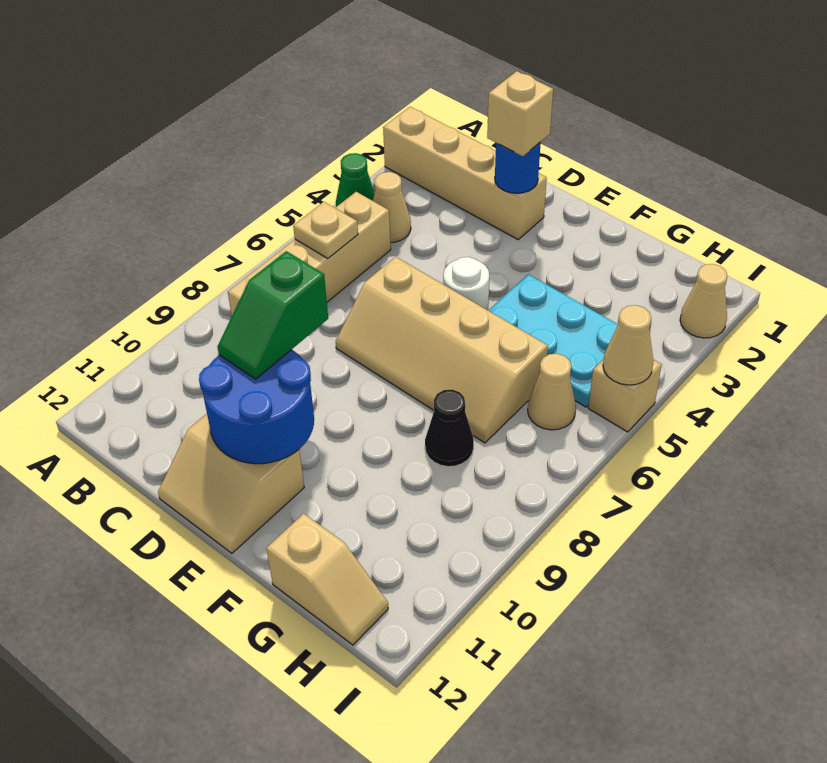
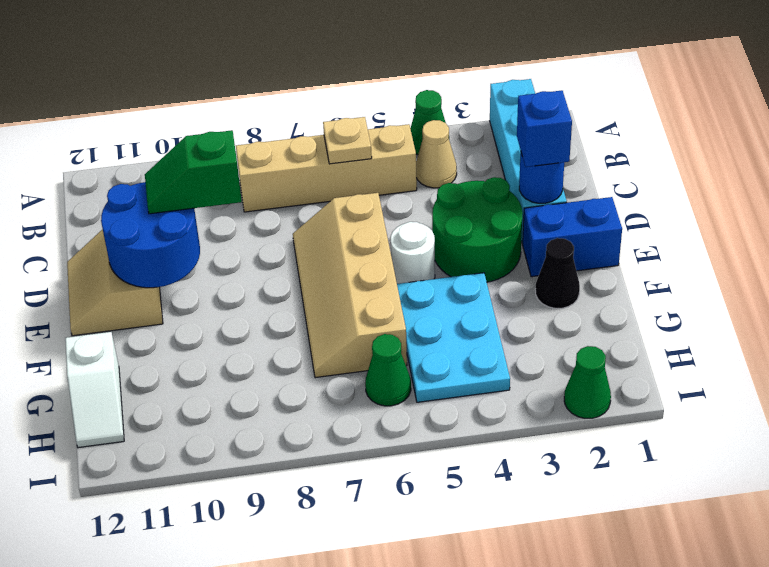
tan brick A2:D2 level 1 -> cyan brick A2:D2 level 1
tan brick D2 level 3 -> blue brick D2 level 3
none -> green round brick D3:E4 level 1
none -> blue brick E1:E2 level 1
black cone G8 level 1 -> black cone F2 level 1
tan slope G12:H12 level 1 top G -> white slope G12:H12 level 1 top G
tan cone H6 level 1 -> green cone H6 level 1
tan cone I2 level 1 -> green cone I2 level 1
tan brick I5 level 1 -> none
tan cone I5 level 2 -> none

